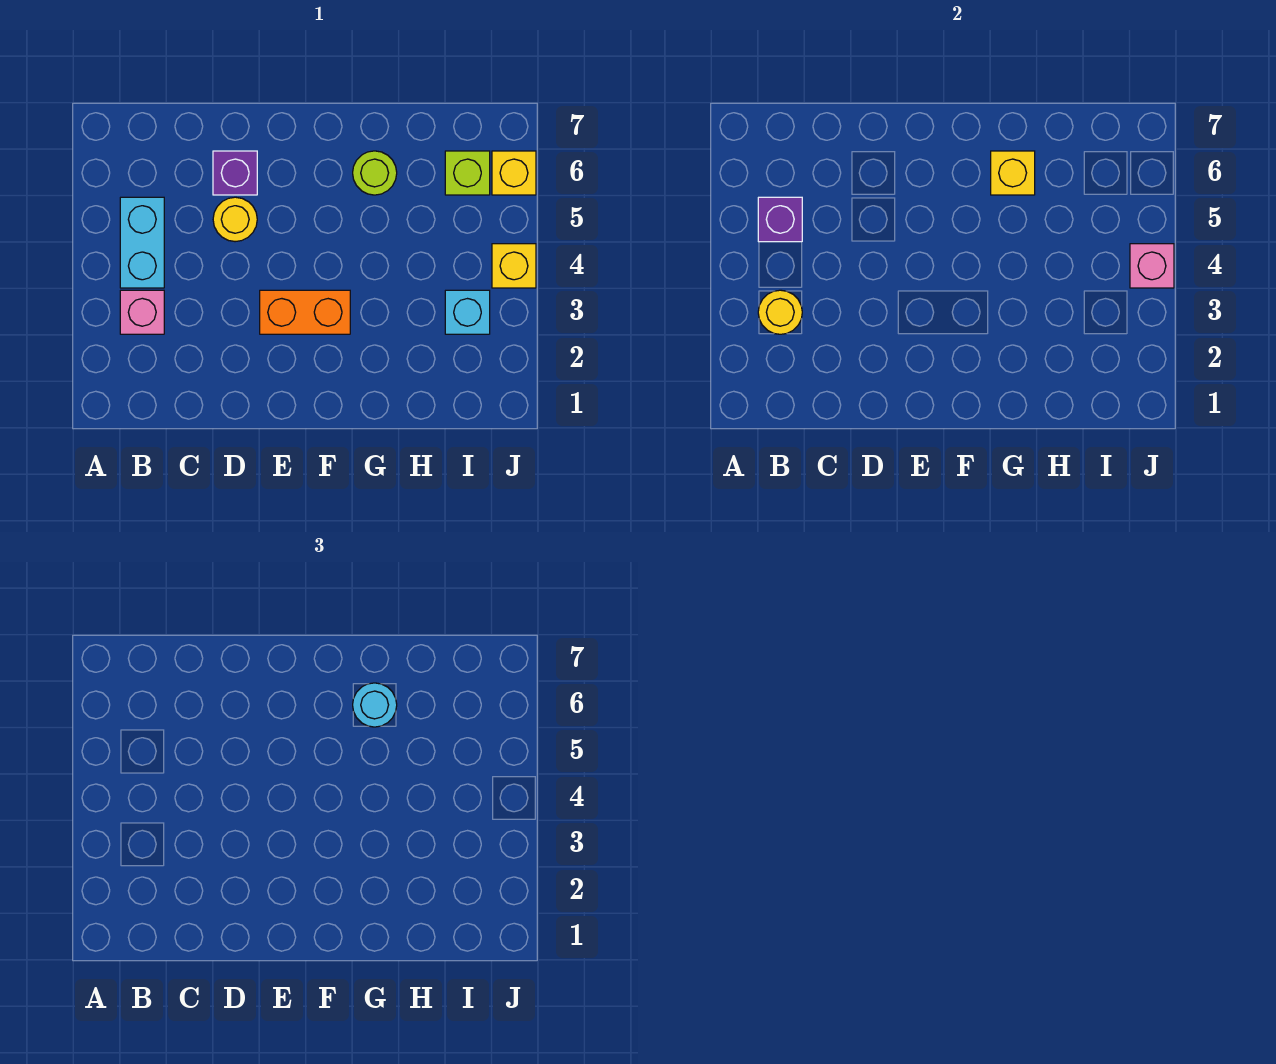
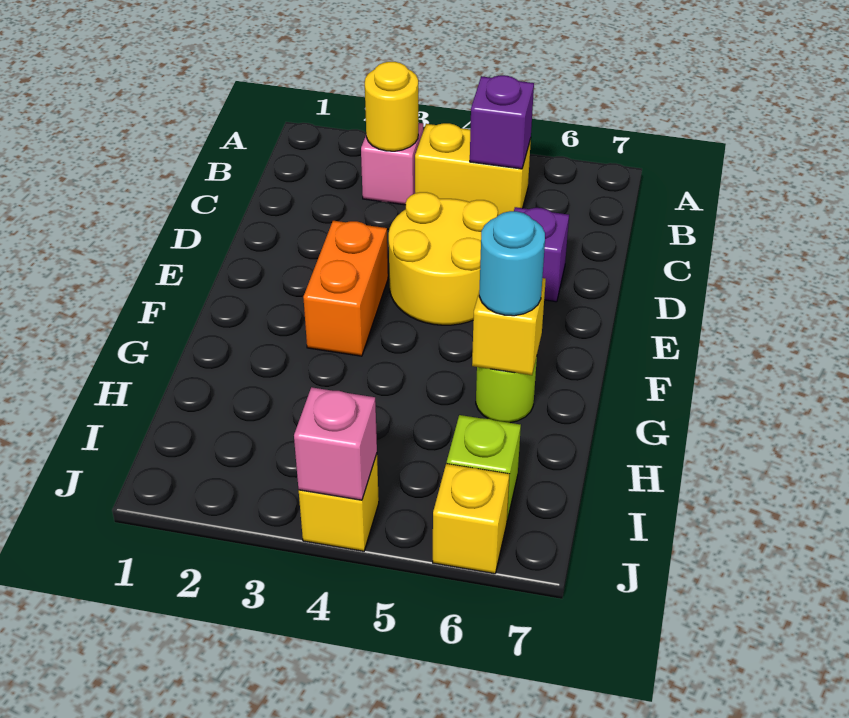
cyan brick B4:B5 level 1 -> yellow brick B4:B5 level 1
yellow round brick D5 level 1 -> yellow round brick D4:E5 level 1
cyan brick I3 level 1 -> none

